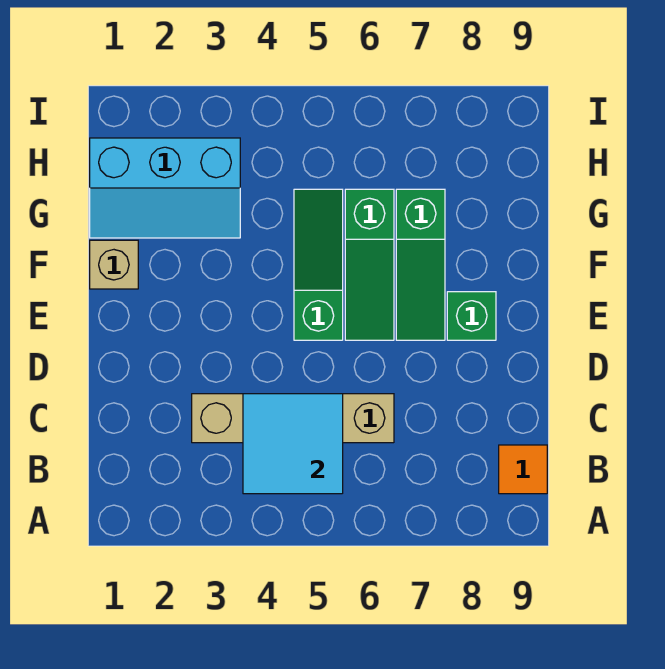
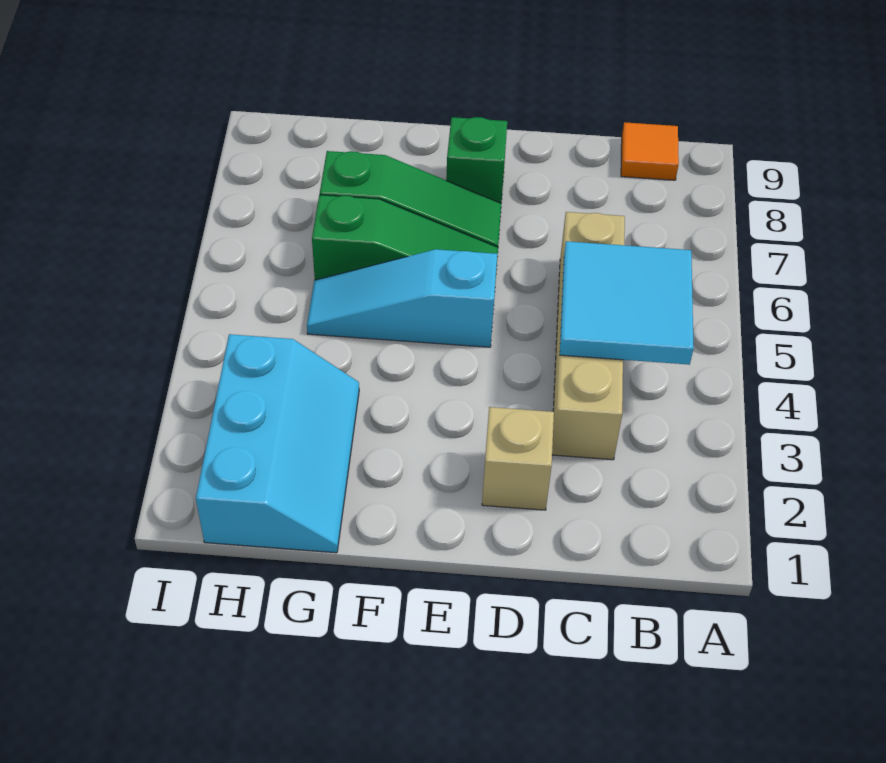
green slope E5:G5 level 1 top E -> cyan slope E5:G5 level 1 top E
tan brick F1 level 1 -> tan brick D2 level 1

